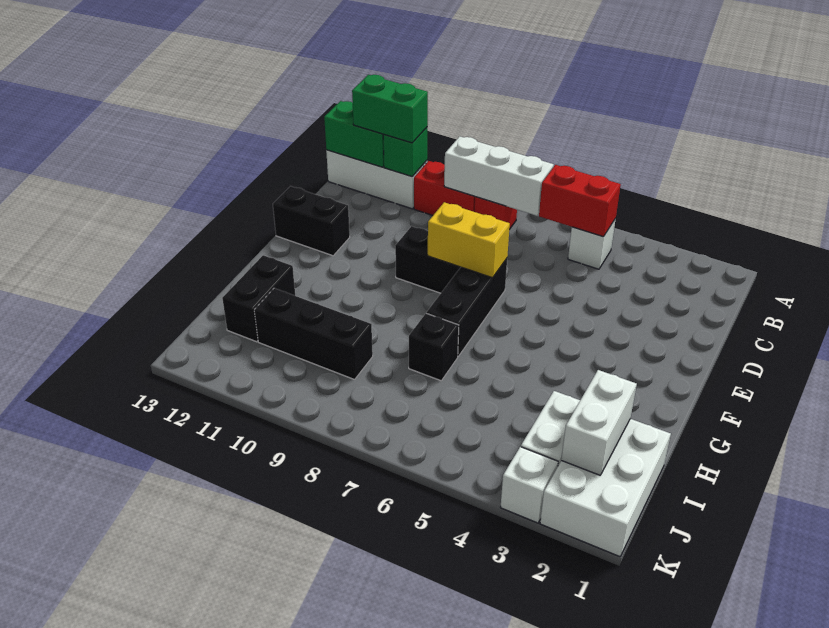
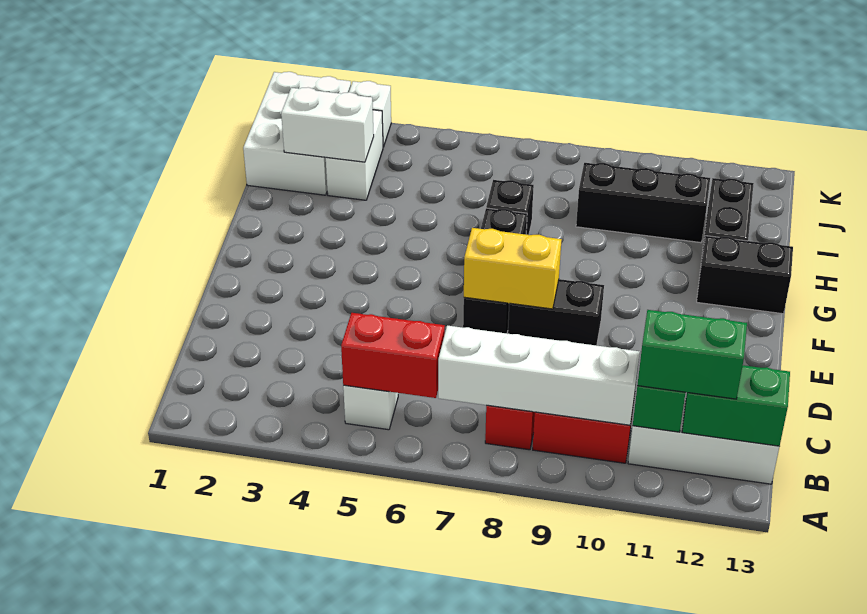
white brick B7:B9 level 2 -> white brick B7:B10 level 2
black brick E12:E13 level 1 -> black brick G12:G13 level 1
white brick I2:J2 level 2 -> white brick I2:I3 level 2

